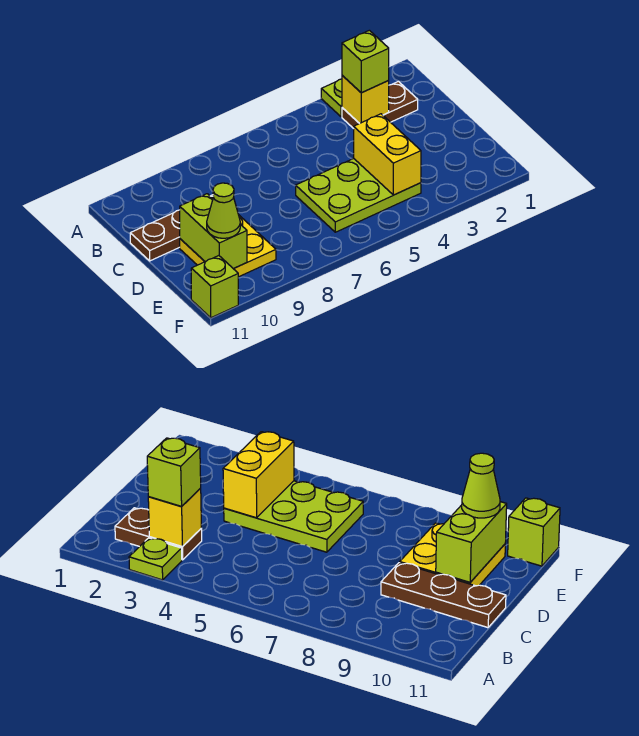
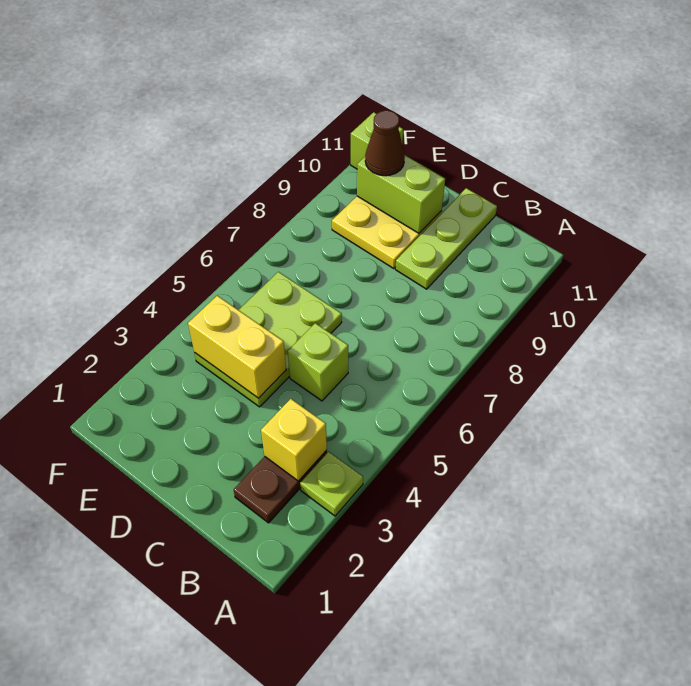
lime brick B3 level 3 -> lime brick C5 level 1
brown plate C9:C11 level 1 -> lime plate C9:C11 level 1
lime cone E10 level 3 -> brown cone E10 level 3

